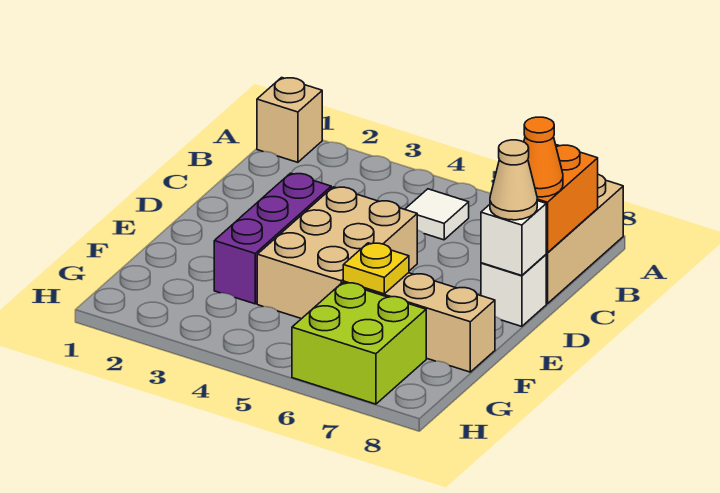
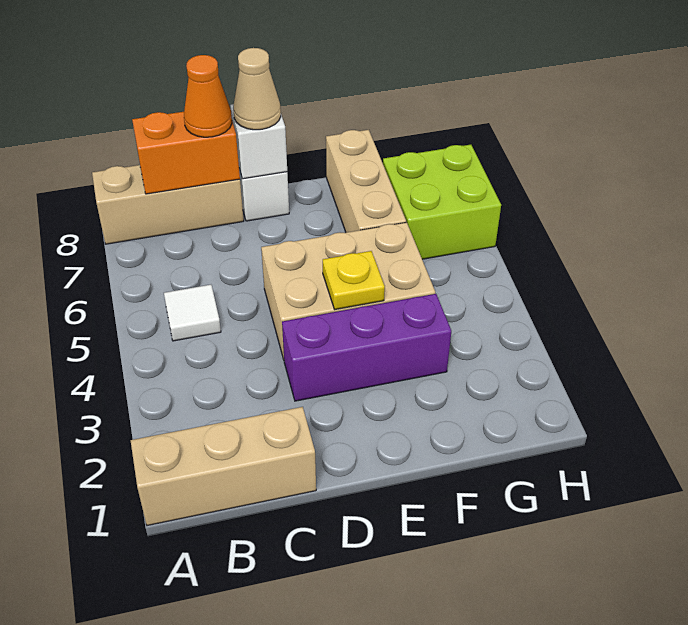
tan brick A1 level 1 -> tan brick A1:C1 level 1
yellow plate F6 level 2 -> yellow plate E4 level 2

